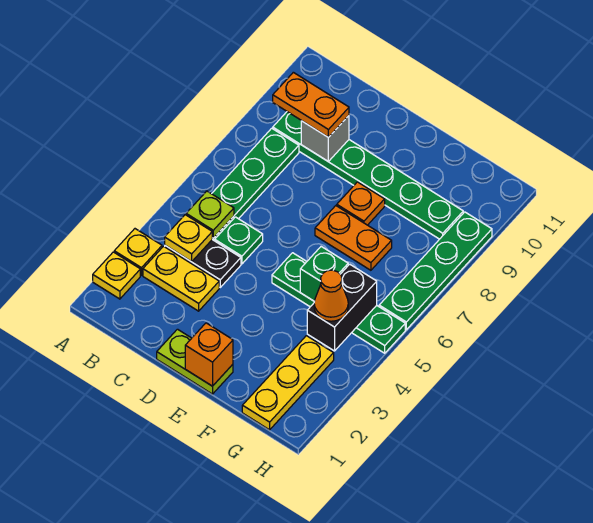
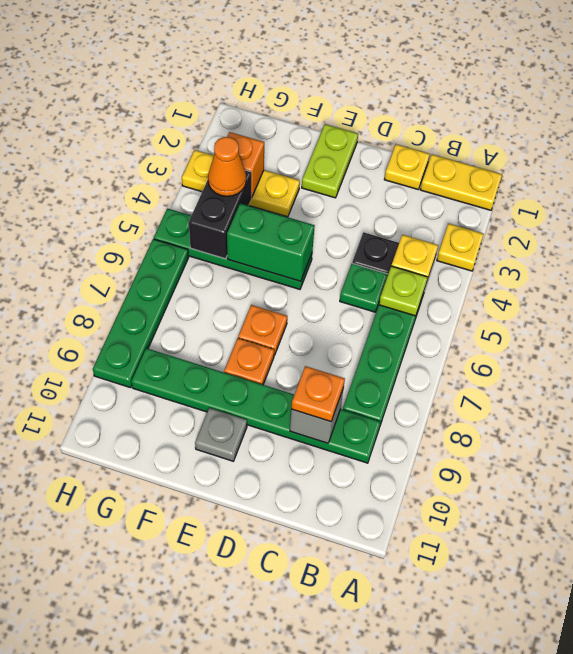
yellow plate A2 level 1 -> yellow plate C1 level 1
yellow plate B3:C3 level 1 -> yellow plate A1:B1 level 1
orange plate B9:C9 level 3 -> orange plate C9 level 3
lime plate D1:E1 level 1 -> lime plate E1:E2 level 1
orange brick E1 level 2 -> orange brick G3 level 2
orange plate E7:F7 level 1 -> orange plate E7 level 1
none -> grey plate E10 level 1
green brick F5 level 2 -> green brick E5:F5 level 2
yellow plate G1:G3 level 1 -> yellow plate F3:H3 level 1

